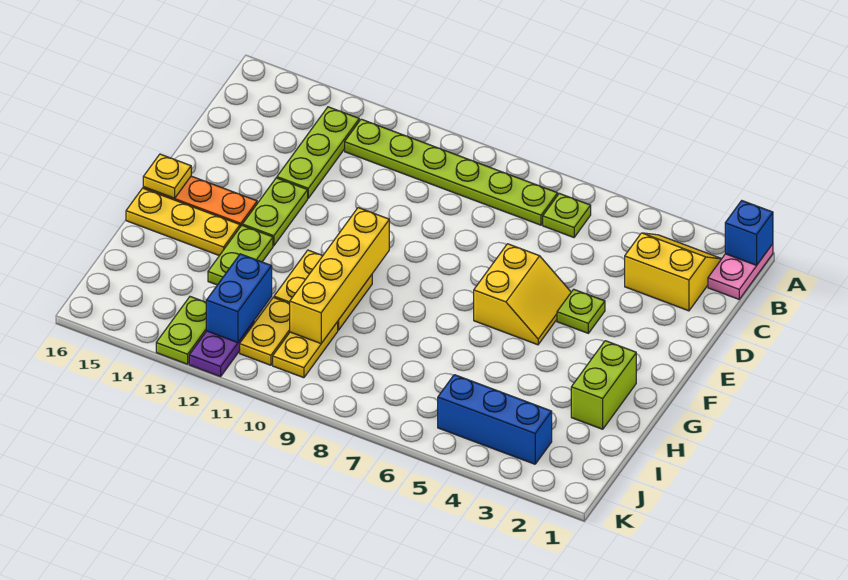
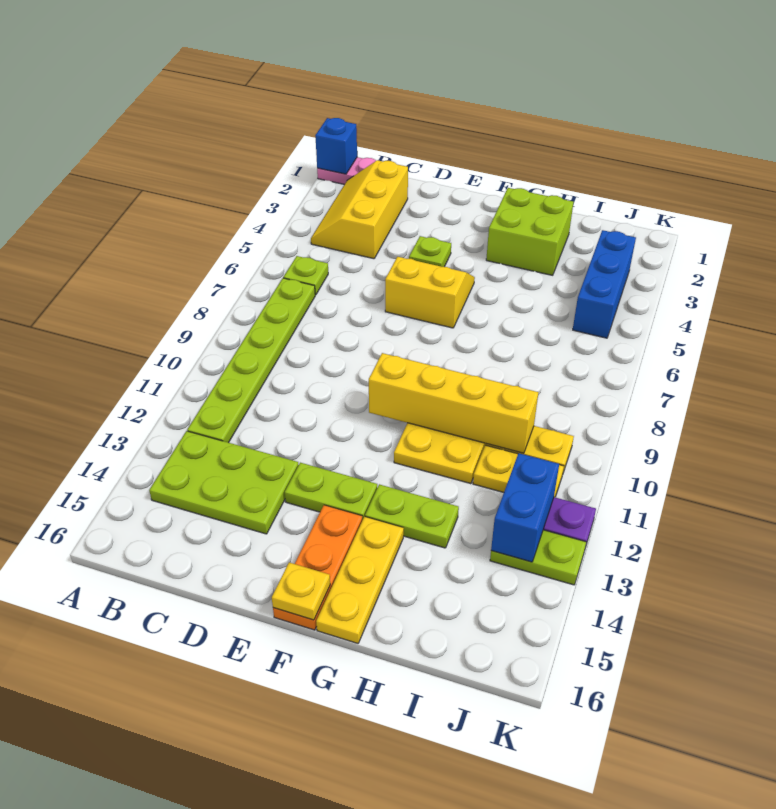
yellow slope B2:C3 level 1 top C -> yellow slope B2:C4 level 1 top C
lime plate B13:D13 level 1 -> lime plate B13:D14 level 1
lime brick G2:H2 level 1 -> lime brick G2:H3 level 1
blue brick I12:J12 level 2 -> blue brick J12:J13 level 2

